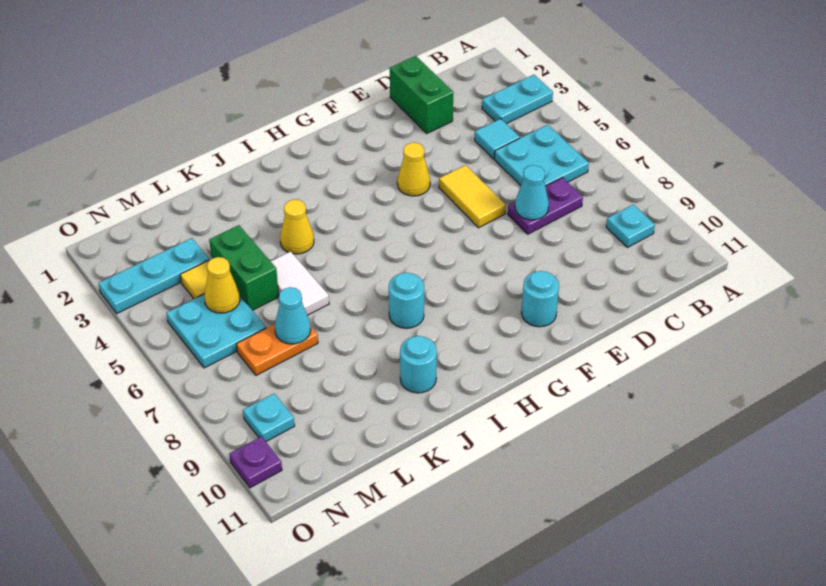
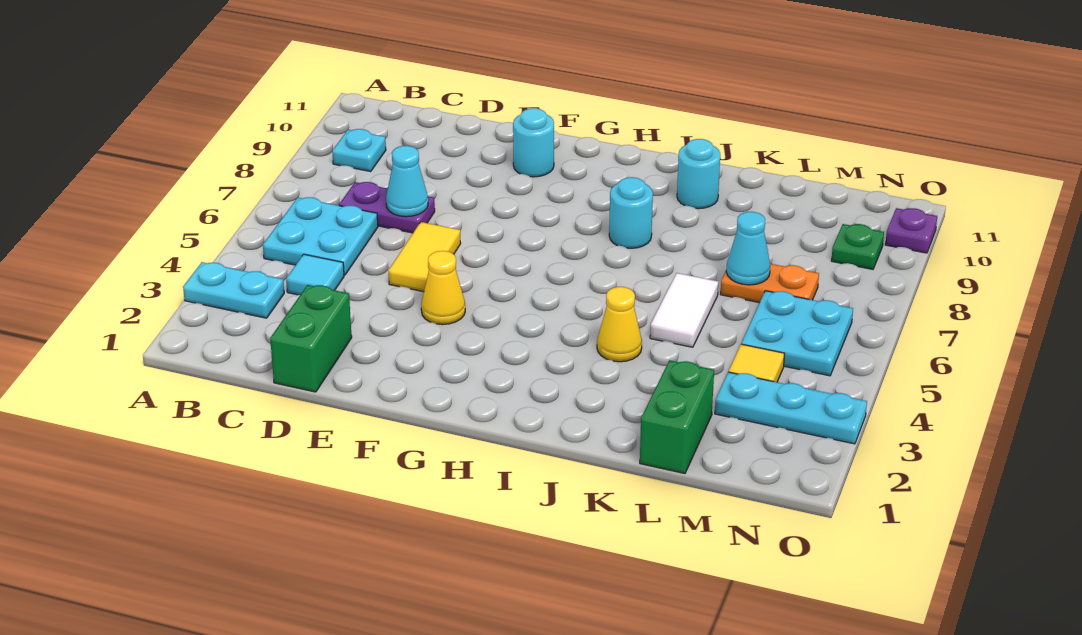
green brick L4:L5 level 1 -> green brick L1:L2 level 1
yellow cone M5 level 2 -> none
cyan plate N9 level 1 -> green plate N9 level 1

